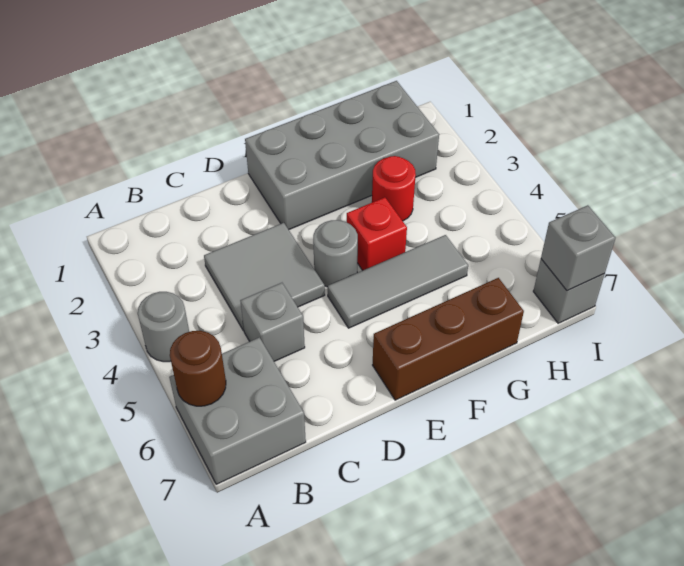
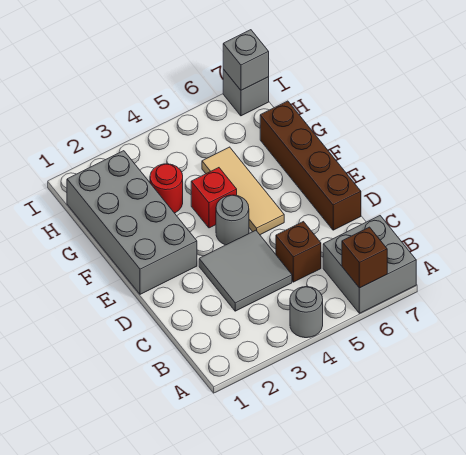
brown round brick A6 level 2 -> brown brick A6 level 2
grey brick C5 level 1 -> brown brick C5 level 1
grey tile E5:G5 level 1 -> tan tile E5:G5 level 1
brown brick E7:G7 level 1 -> brown brick D7:G7 level 1

